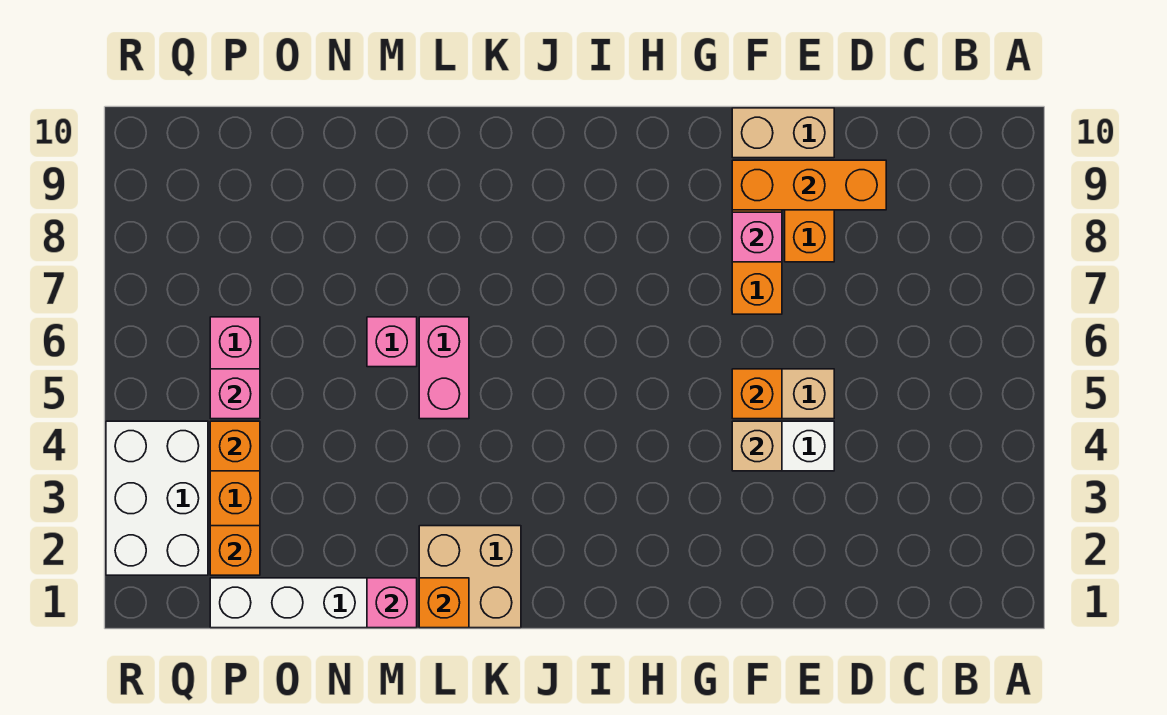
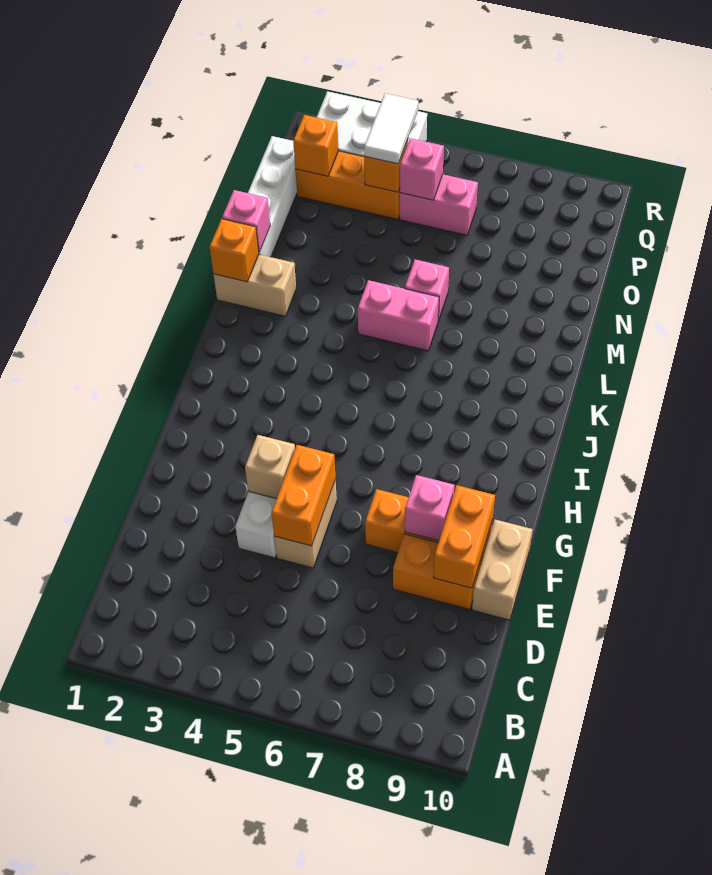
orange brick D9:F9 level 2 -> orange brick E9:F9 level 2
orange brick F5 level 2 -> orange brick E5:F5 level 2
tan brick K1:L2 level 1 -> tan brick L1:L2 level 1
none -> white tile P4:Q4 level 3

